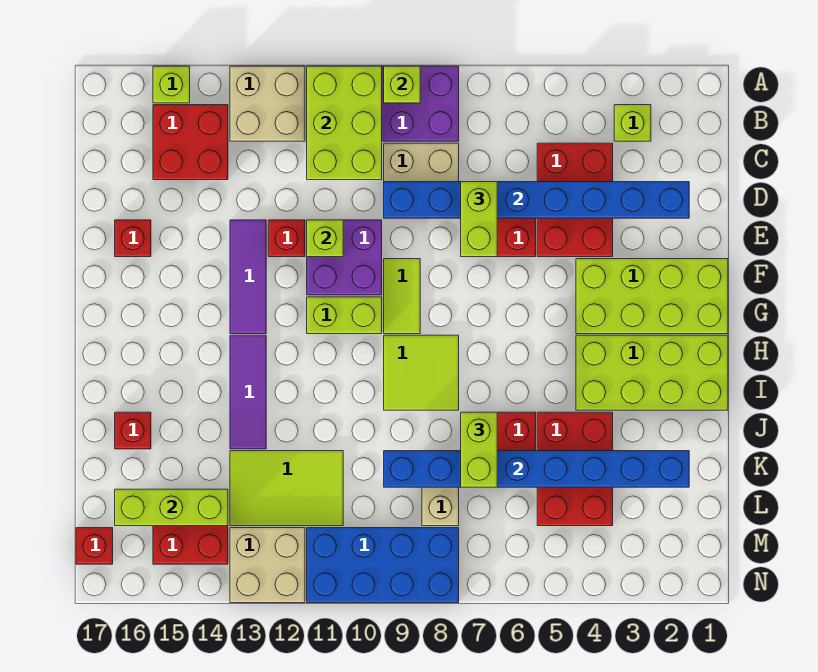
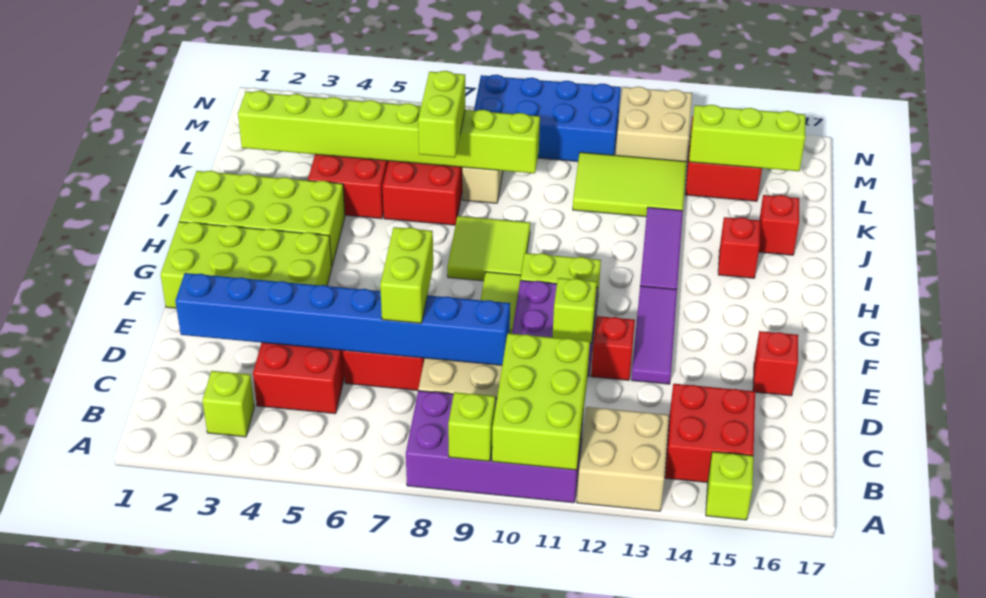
blue brick K2:K9 level 2 -> lime brick K2:K9 level 2
red brick M17 level 1 -> red brick I15 level 1

